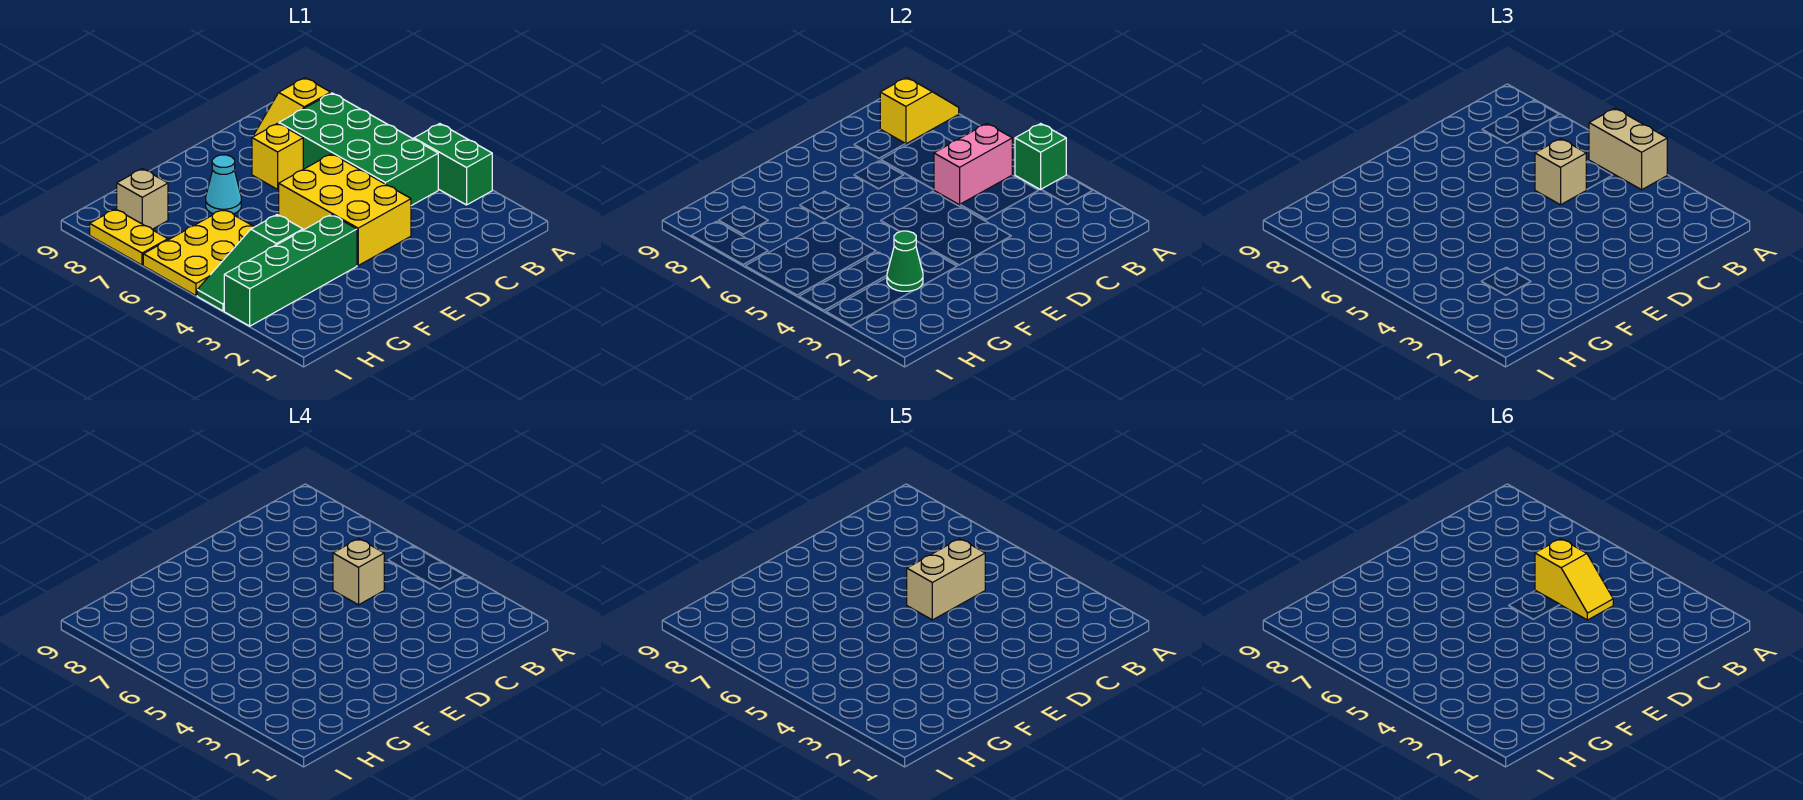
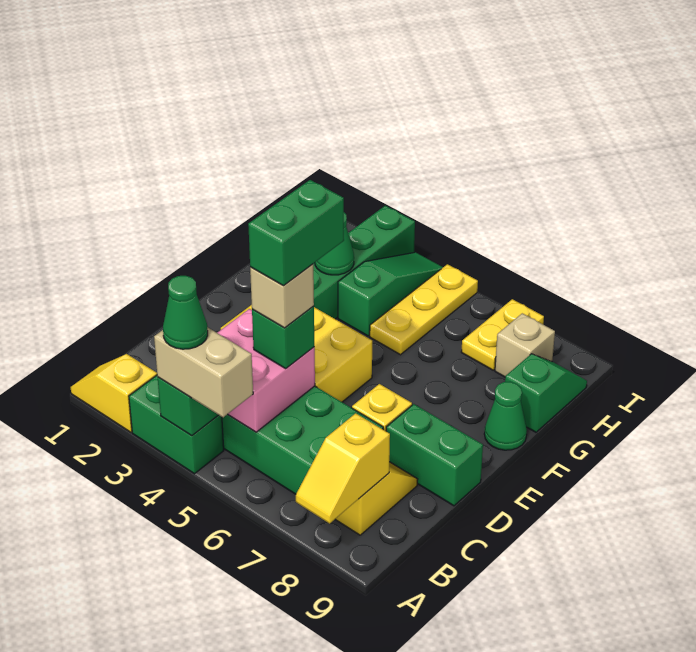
none -> green cone A4 level 4
pink brick B5:C5 level 2 -> pink brick B4:C5 level 2
yellow slope C4:C5 level 6 top 5 -> yellow slope A1:A2 level 1 top 2
tan brick C5 level 3 -> green brick C5 level 3
tan brick C5:D5 level 5 -> green brick C5:D5 level 5
none -> green brick D8:D9 level 1
cyan cone F7 level 1 -> none
none -> green cone F9 level 1
yellow plate G5:I6 level 1 -> yellow plate G5:I5 level 1
none -> green slope G9:H9 level 1 top G
yellow plate I7:I8 level 1 -> yellow plate H7:I7 level 1

